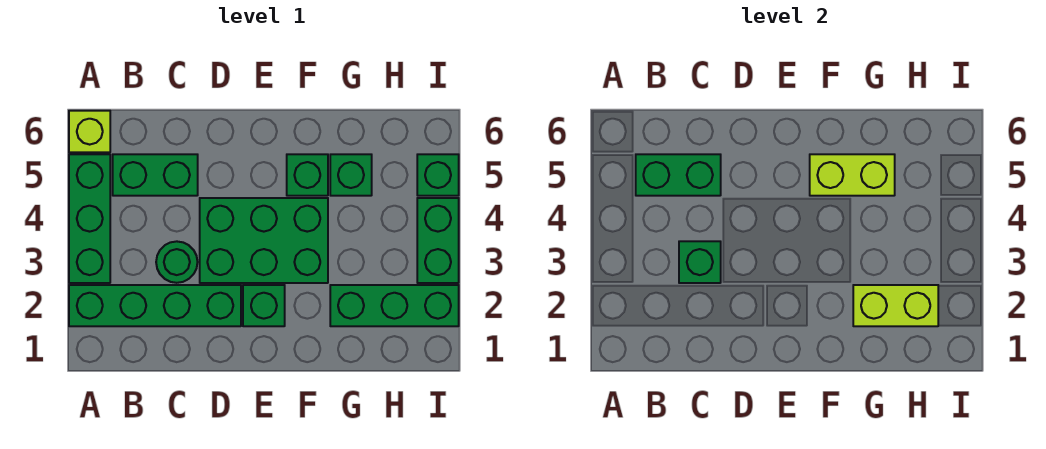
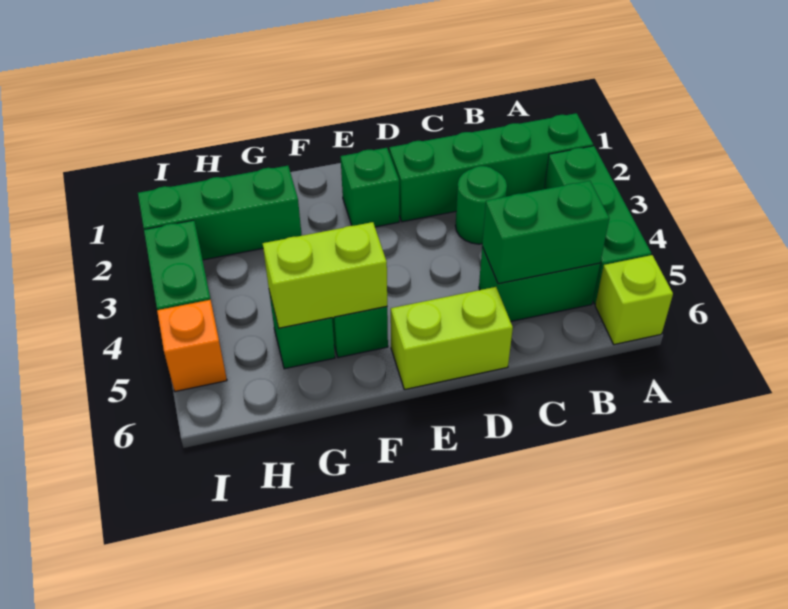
green brick C3 level 2 -> none
green brick D3:F4 level 1 -> none
lime brick G2:H2 level 2 -> lime brick D6:E6 level 1
green brick I5 level 1 -> orange brick I5 level 1

